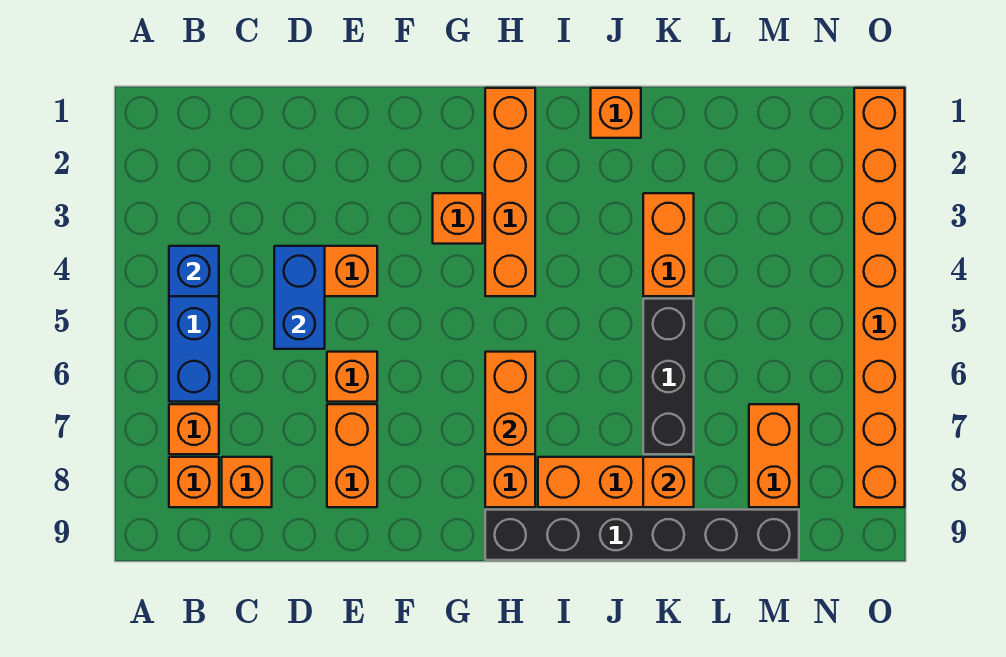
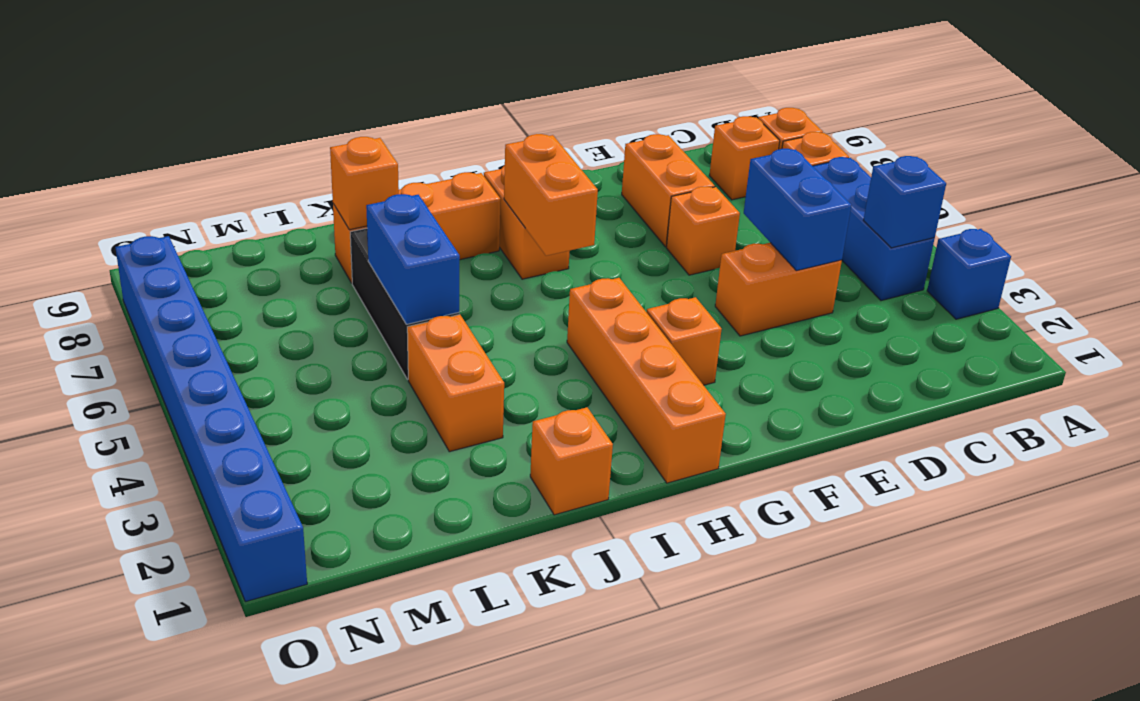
none -> blue brick A3 level 1
black brick H9:M9 level 1 -> none
none -> blue brick K5:K6 level 2
orange brick M7:M8 level 1 -> none
orange brick O1:O8 level 1 -> blue brick O1:O8 level 1

